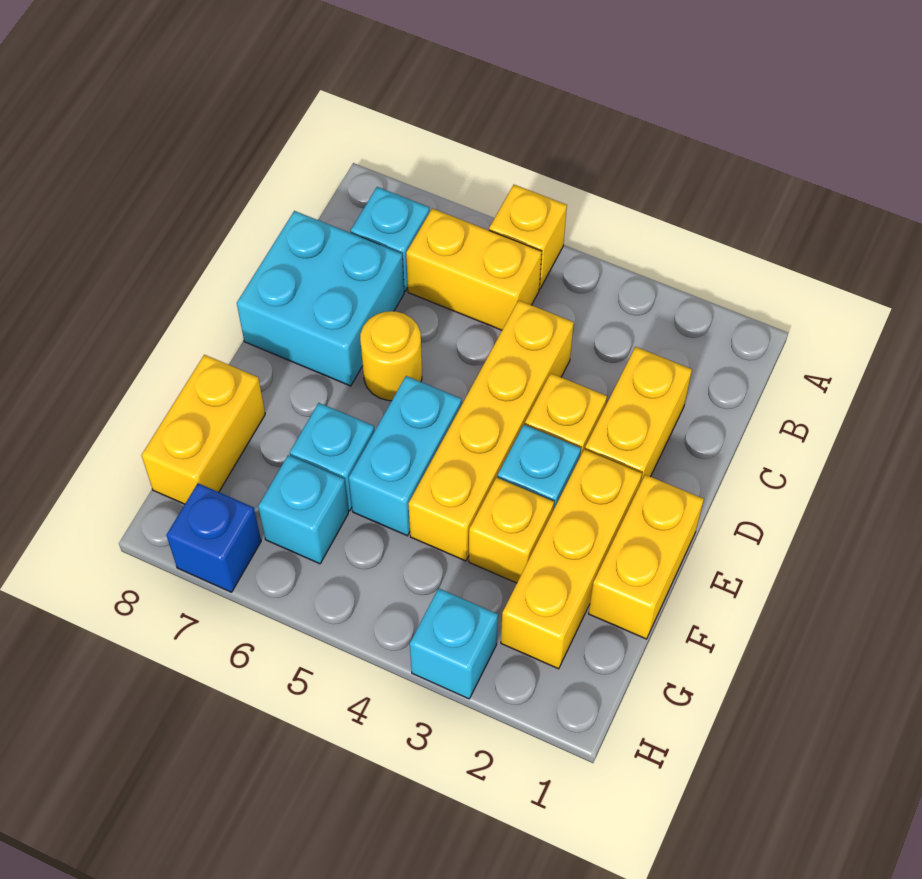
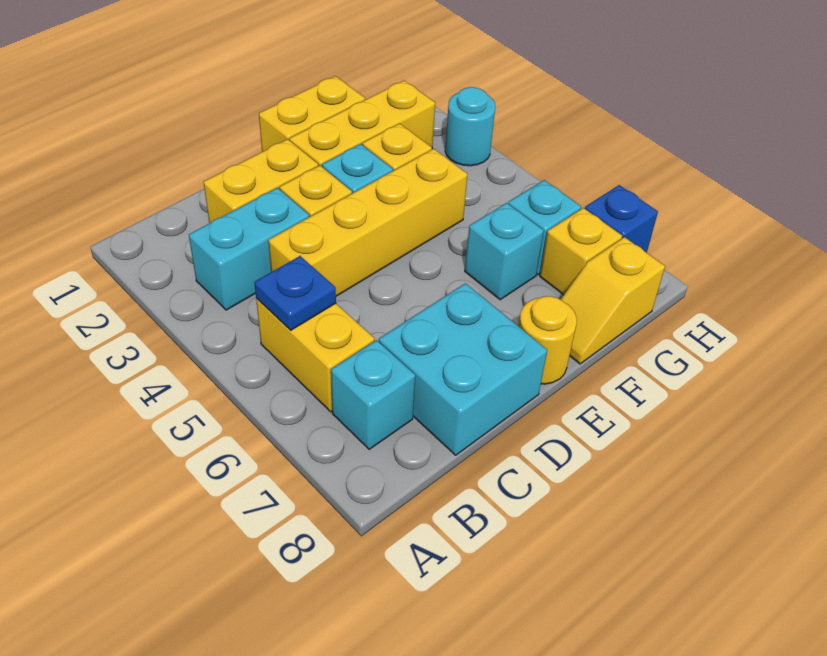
yellow brick A5 level 1 -> yellow brick G7 level 1
none -> blue plate B5 level 2
yellow round brick D6 level 1 -> yellow round brick E8 level 1
cyan brick E5:F5 level 1 -> cyan brick B3:C3 level 1
yellow brick F8:G8 level 1 -> yellow slope F8:G8 level 1 top G
cyan brick H3 level 1 -> cyan round brick H3 level 1

